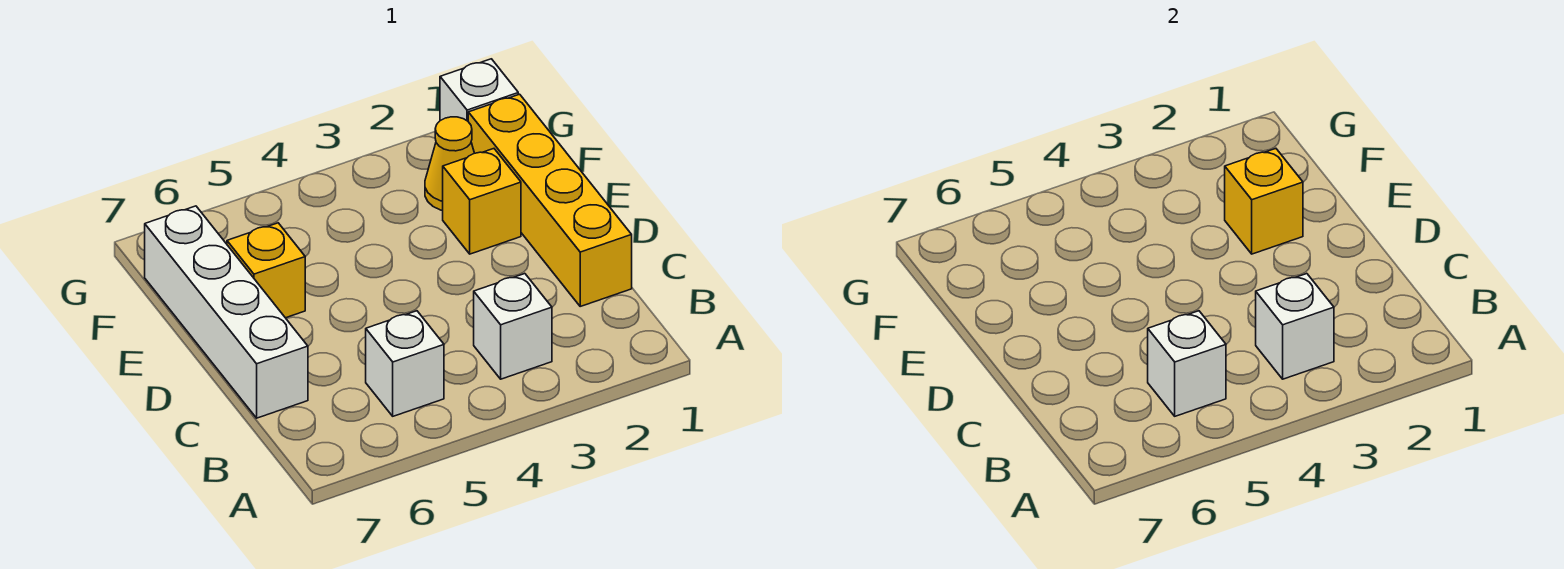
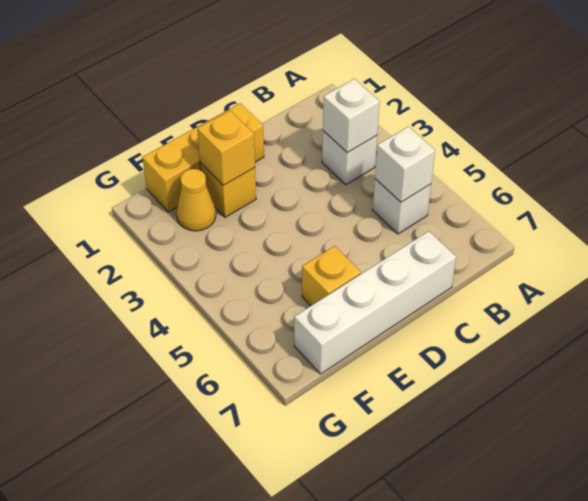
yellow brick C1:F1 level 1 -> yellow brick D1:F1 level 1
white brick G1 level 1 -> none

